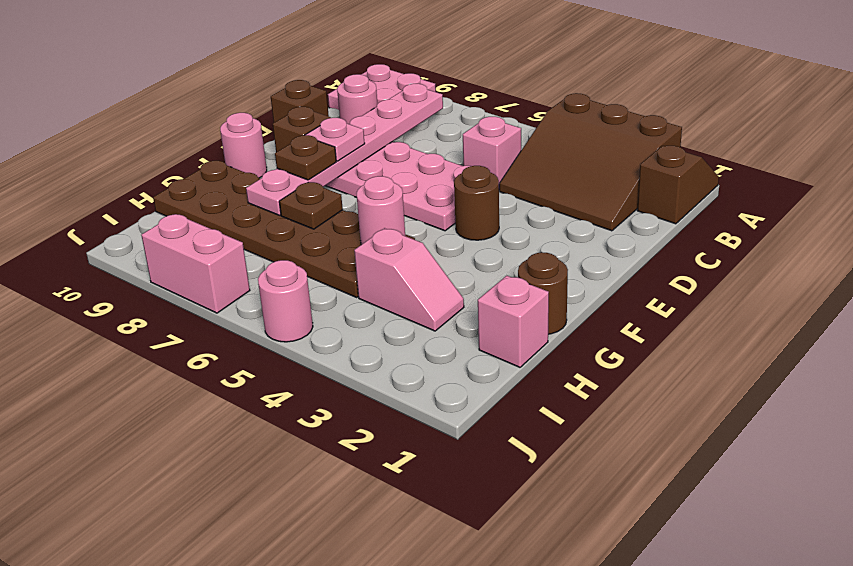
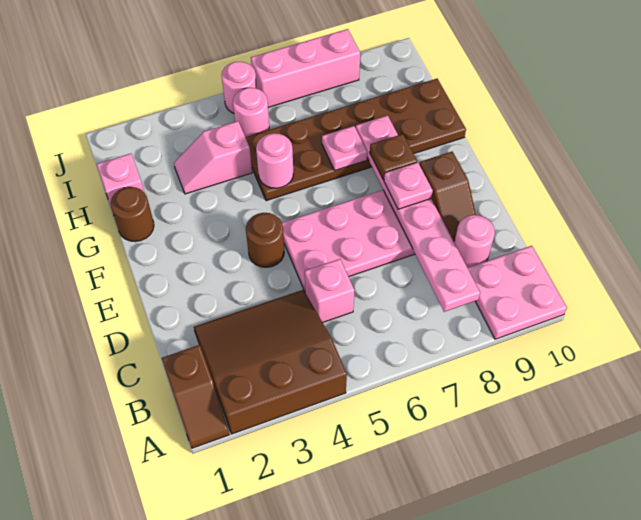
brown brick D10 level 1 -> none
pink round brick F10 level 1 -> pink round brick I5 level 1
brown plate G7 level 2 -> pink plate G7 level 2
pink brick J7:J8 level 1 -> pink brick J6:J8 level 1

